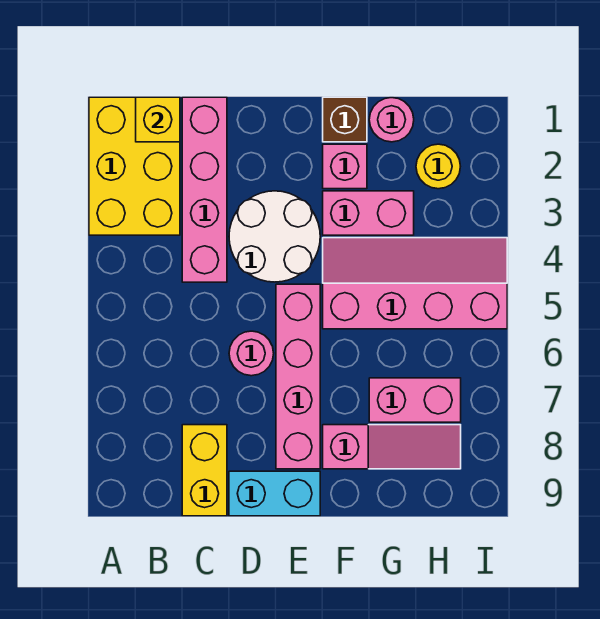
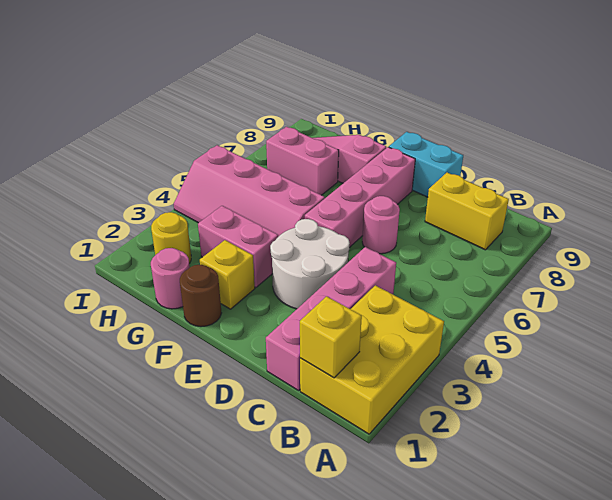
yellow brick C8:C9 level 1 -> yellow brick B8:C8 level 1
brown brick F1 level 1 -> brown round brick F1 level 1
pink brick F2 level 1 -> yellow brick F2 level 1

